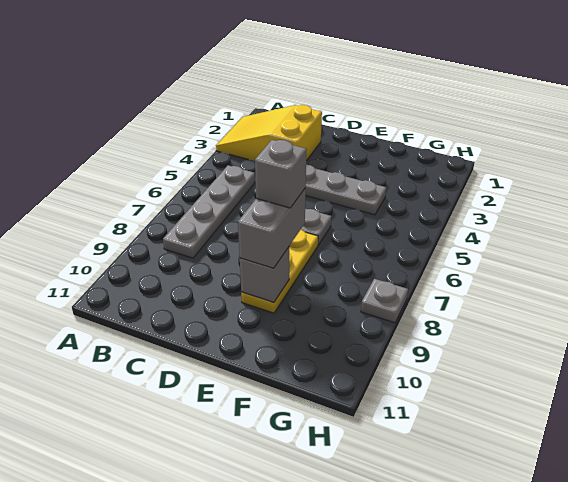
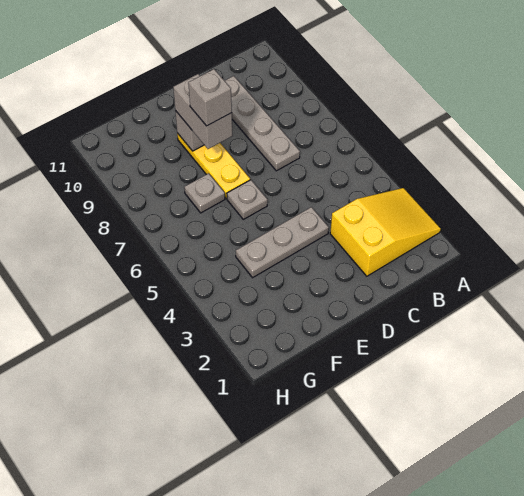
grey plate B5:B8 level 1 -> grey plate C7:C10 level 1
grey plate H8 level 1 -> grey plate F7 level 1

